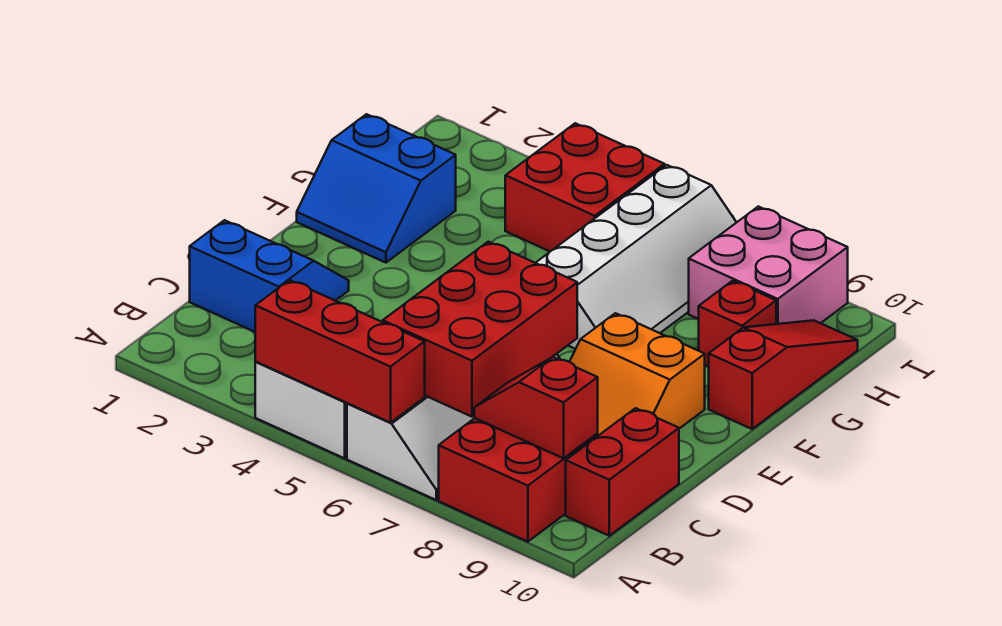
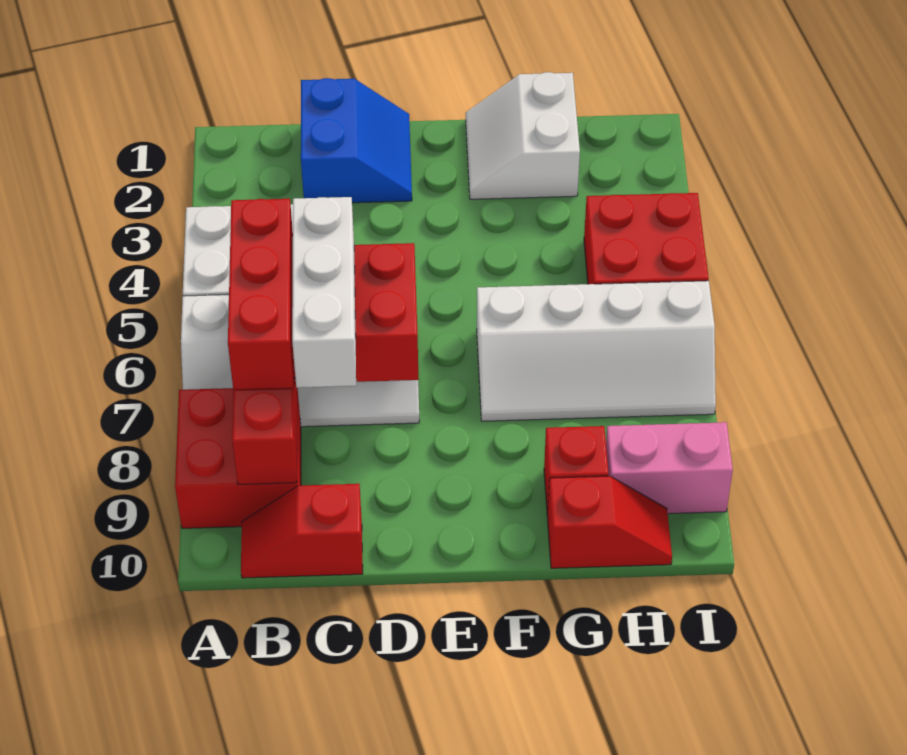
red brick A4:A6 level 2 -> red brick B6:B8 level 3
red brick B10:C10 level 1 -> red slope B10:C10 level 1 top C
none -> white brick C6:C8 level 3
orange slope D8:E9 level 1 top E -> none
blue slope F1:G2 level 1 top G -> white slope F1:G2 level 1 top G
red slope F10:H10 level 1 top F -> red slope G10:H10 level 1 top G
pink brick H8:I9 level 1 -> pink brick H9:I9 level 1

